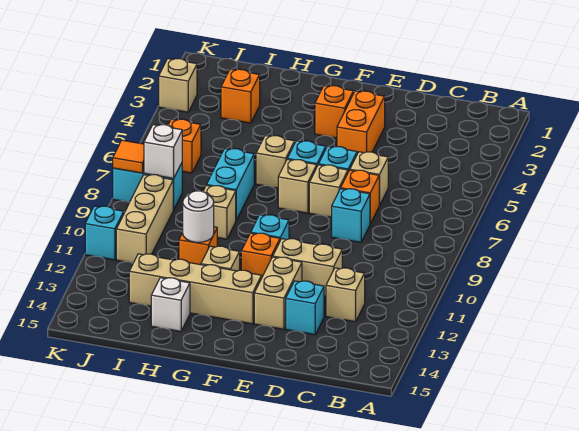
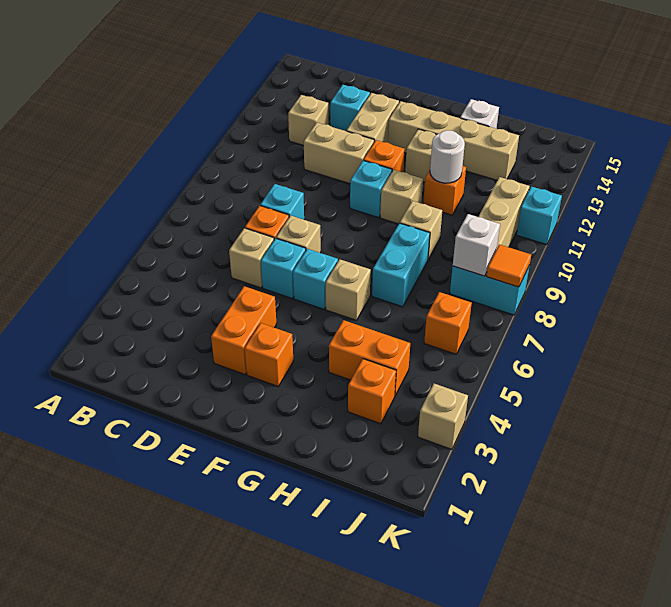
tan brick F7 level 1 -> tan brick G10 level 1
none -> orange brick H4:I4 level 1

